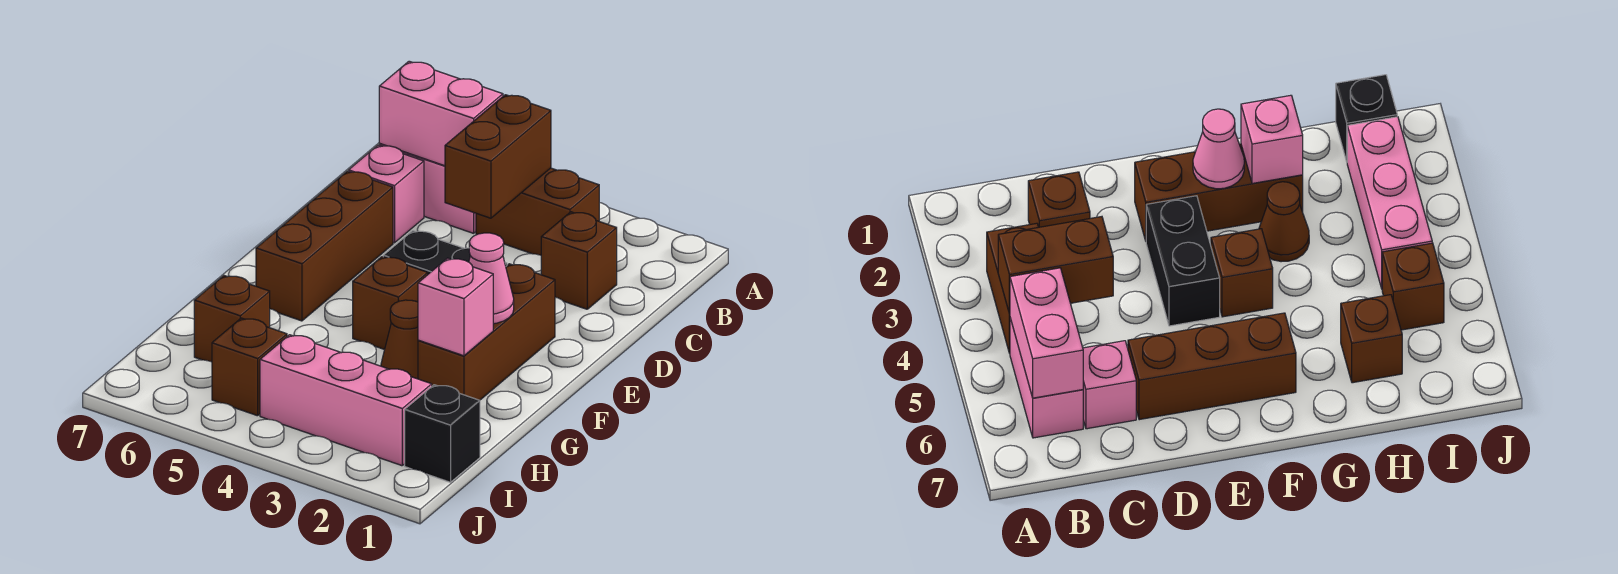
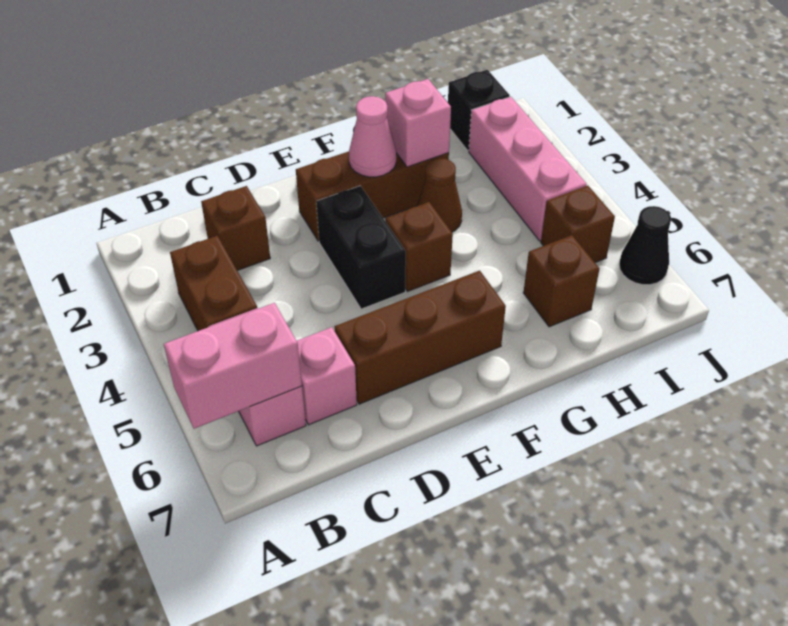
brown brick B4:C4 level 2 -> none
pink brick B5:B6 level 2 -> pink brick A6:B6 level 2
none -> black cone J6 level 1

